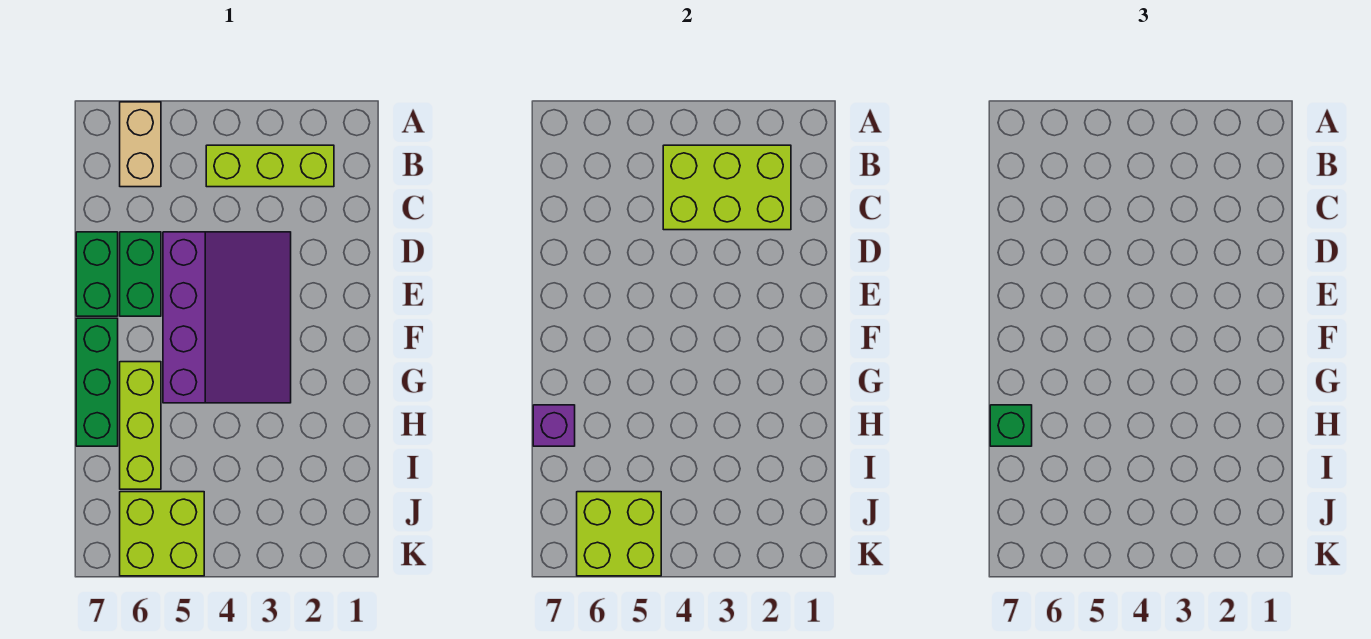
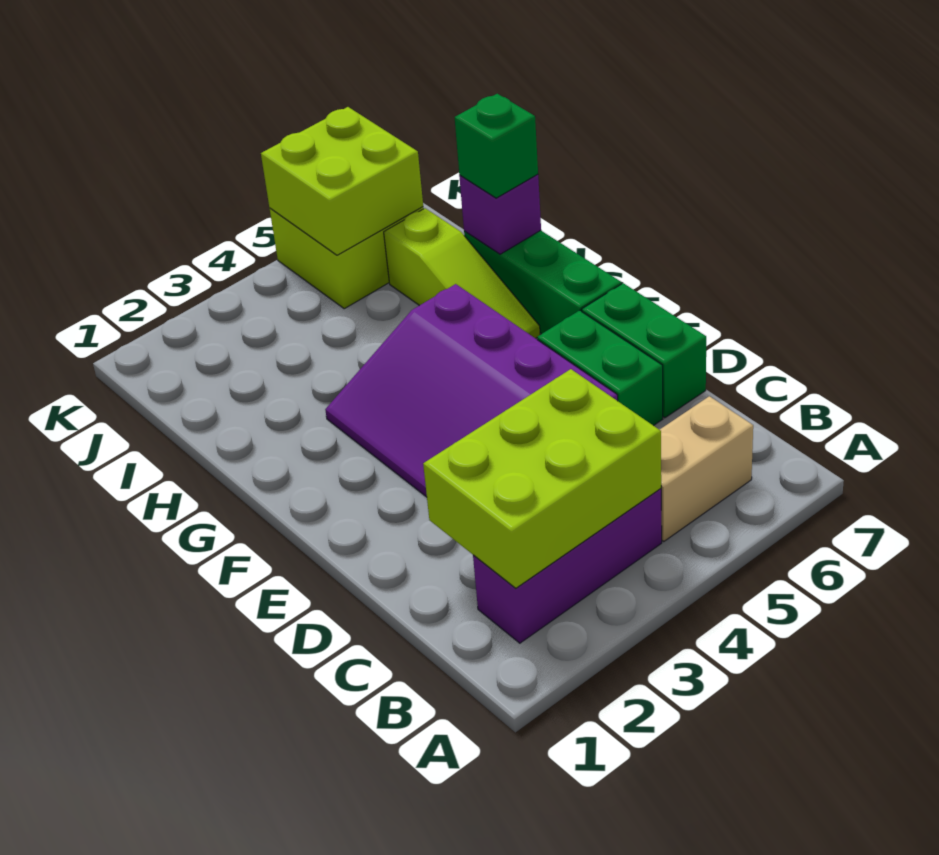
tan brick A6:B6 level 1 -> tan brick B5:B6 level 1
lime brick B2:B4 level 1 -> purple brick B2:B4 level 1
lime brick G6:I6 level 1 -> lime slope G6:I6 level 1 top I

